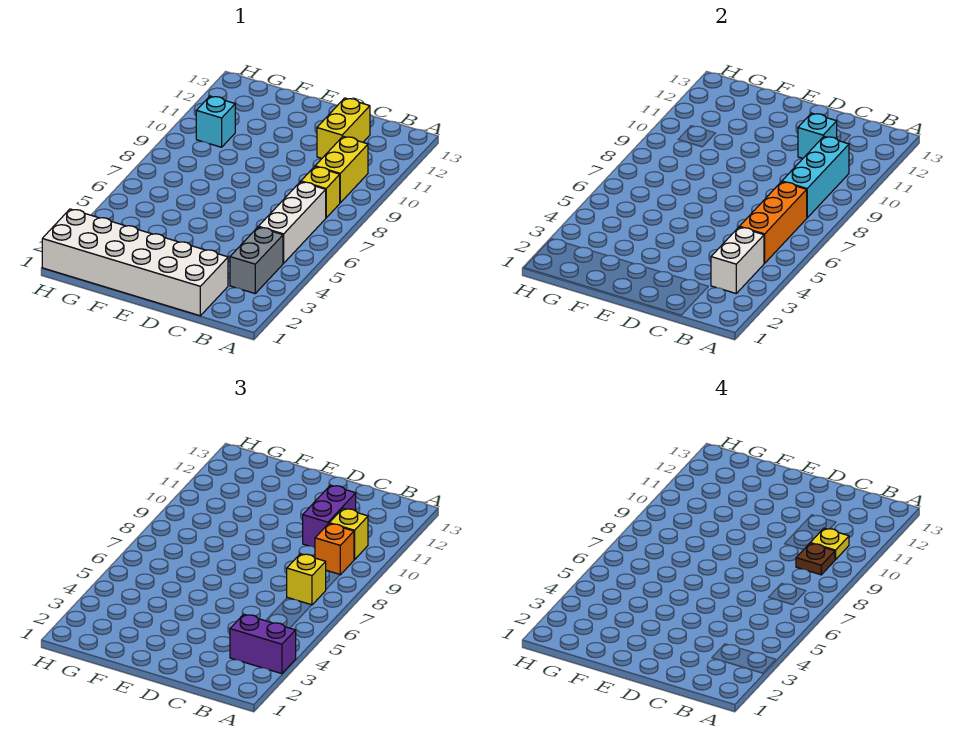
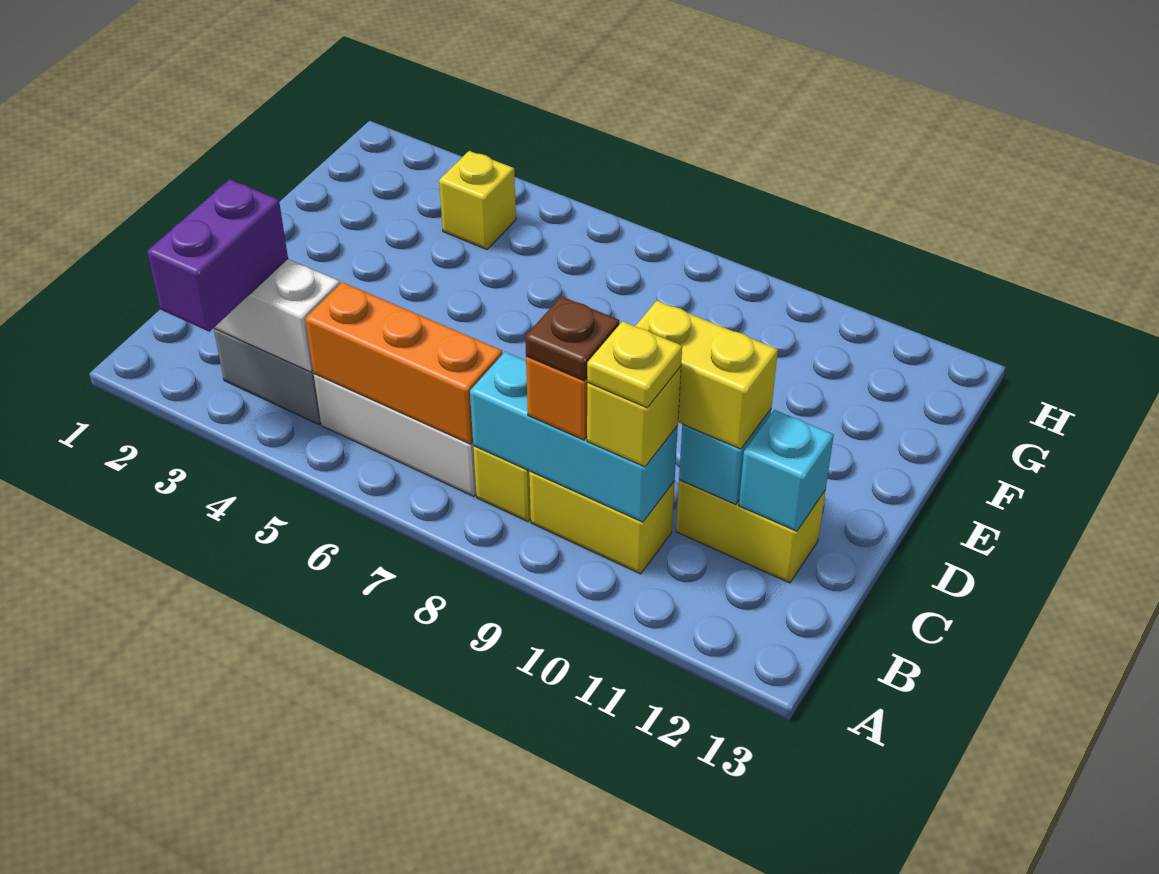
yellow brick B7 level 3 -> yellow brick G4 level 1
white brick C1:H2 level 1 -> none
purple brick C10:C11 level 3 -> yellow brick C10:C11 level 3
cyan brick G10 level 1 -> cyan brick C12 level 2

